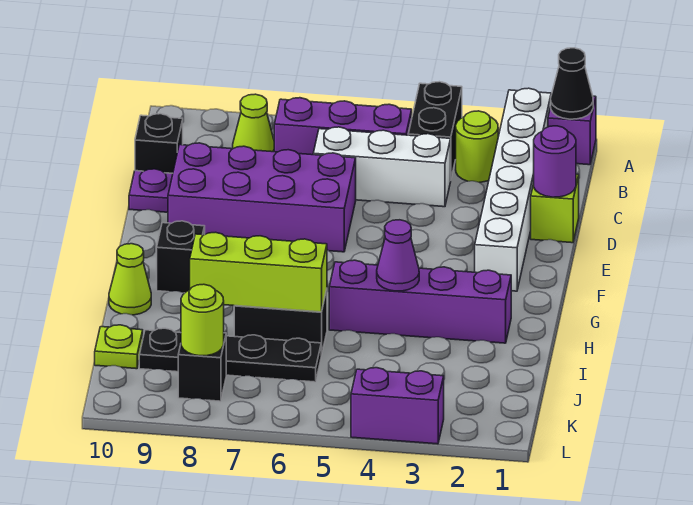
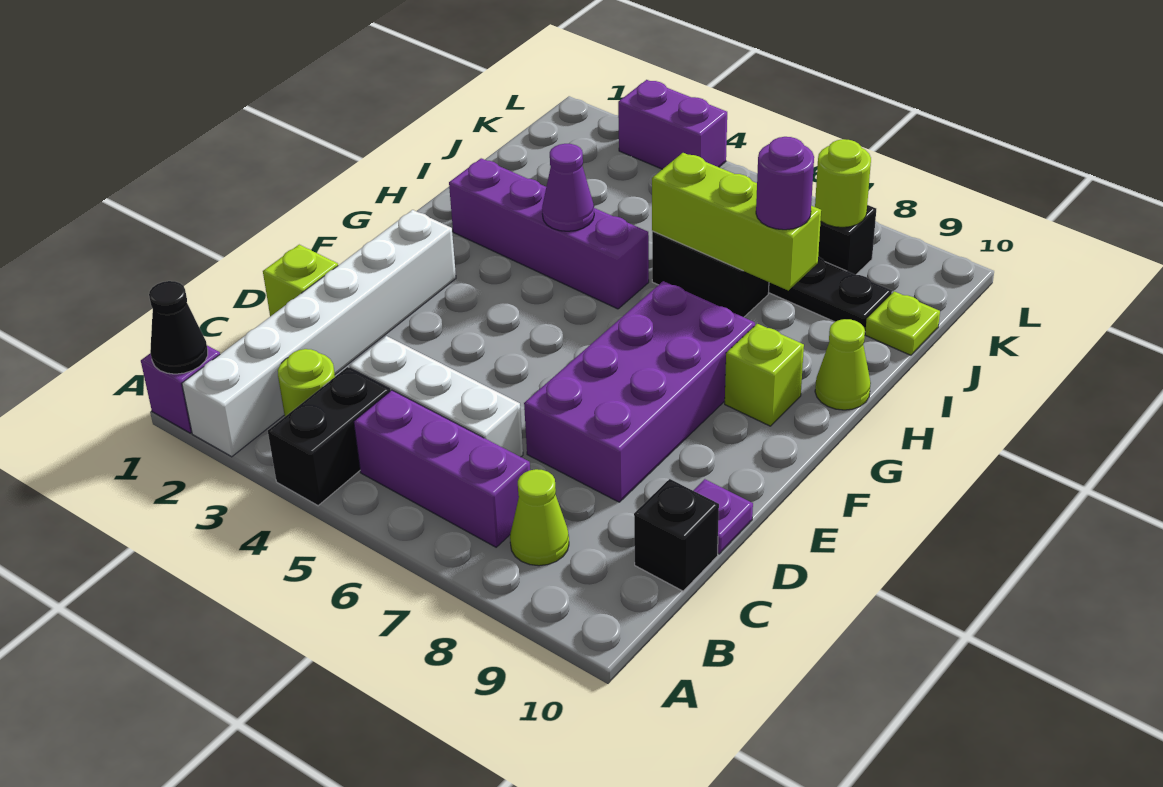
purple round brick D1 level 2 -> purple round brick I8 level 3
purple brick D6:E9 level 1 -> purple brick D7:G8 level 1
black brick G9 level 1 -> lime brick G9 level 1

